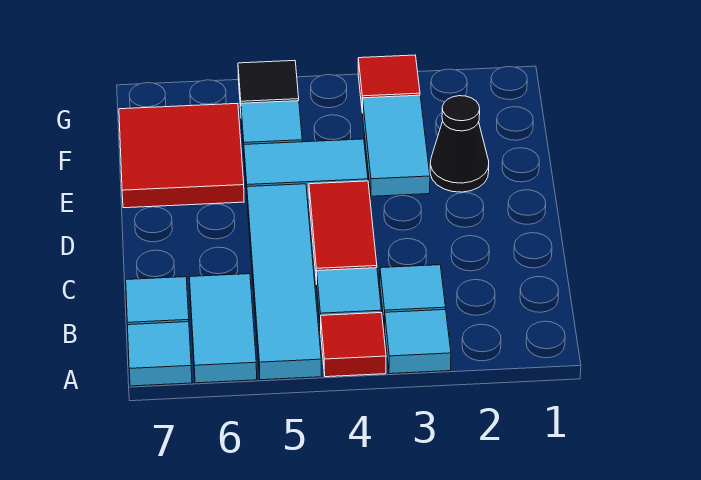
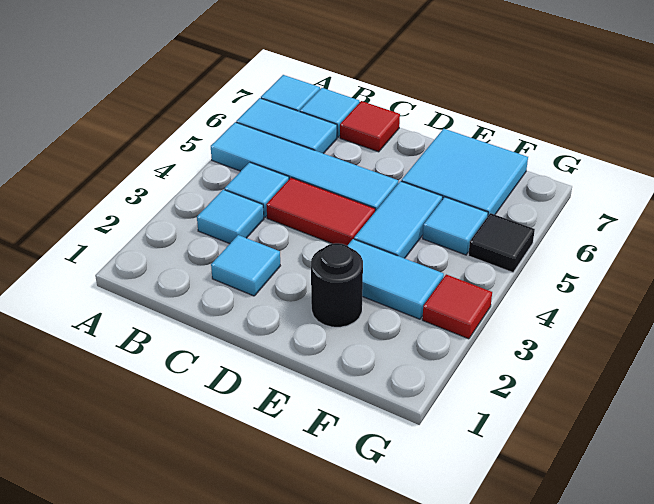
cyan tile A3 level 1 -> cyan tile C2 level 1
red tile A4 level 1 -> red tile C7 level 1
black cone E2 level 1 -> black round brick E2 level 1
red tile E6:F7 level 1 -> cyan tile E6:F7 level 1

